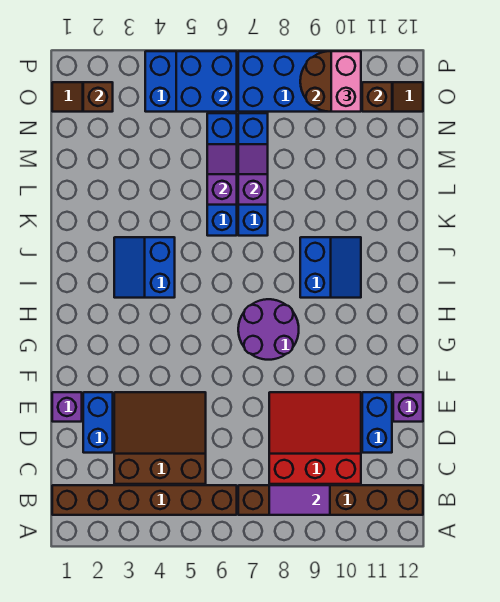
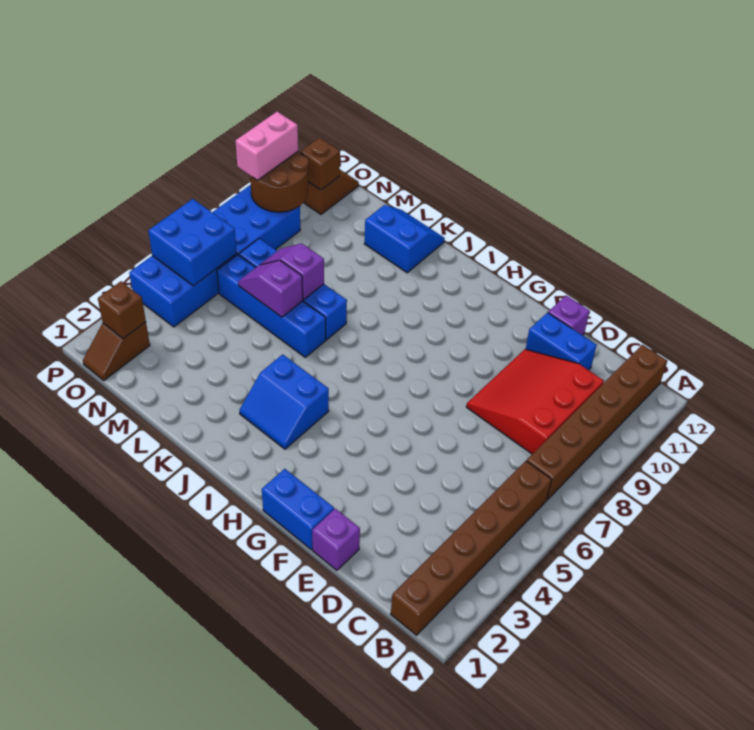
purple tile B8:B9 level 2 -> none
brown slope C3:E5 level 1 top C -> none
blue brick D2:E2 level 1 -> blue brick F1:G1 level 1
purple round brick G7:H8 level 1 -> none
blue slope I9:J10 level 1 top 9 -> blue slope K11:L12 level 1 top 11
pink brick O10:P10 level 3 -> pink brick P9:P10 level 3

